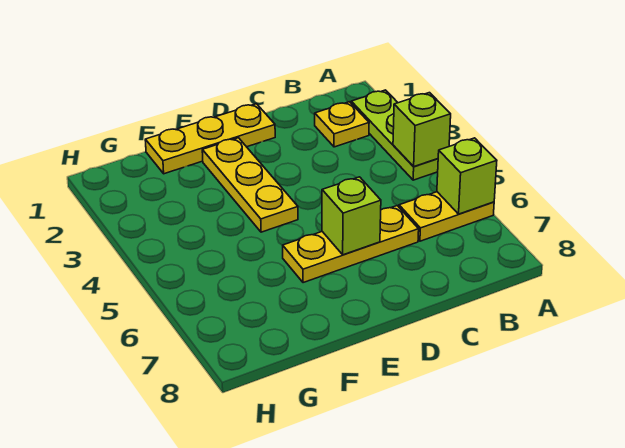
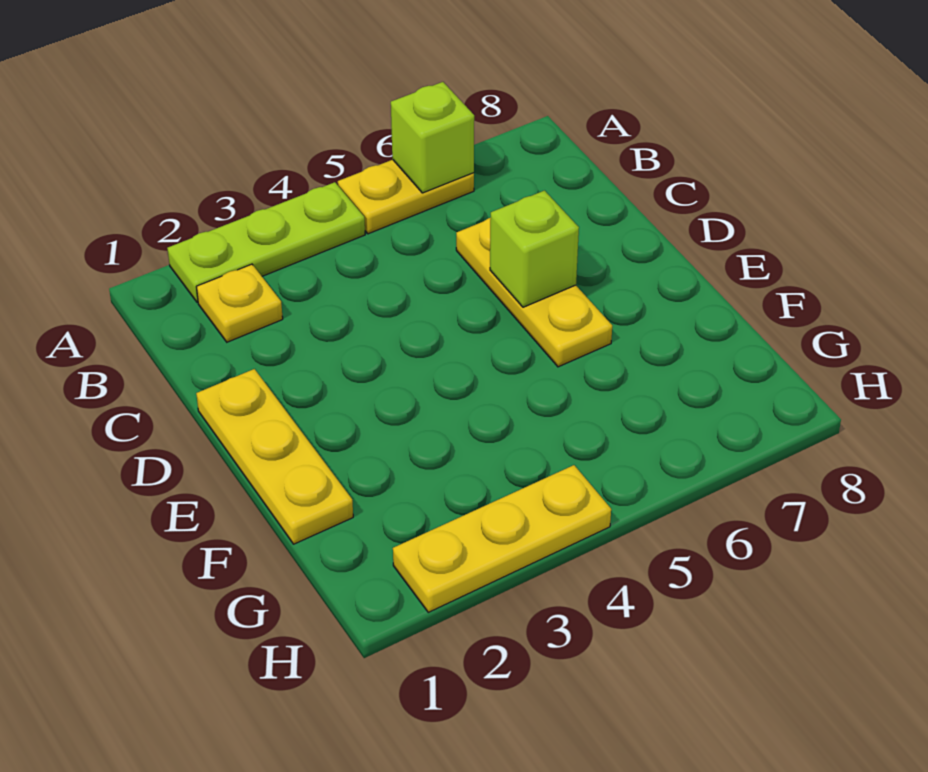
lime brick A4 level 2 -> none
yellow plate A6:B6 level 1 -> yellow plate A5:A6 level 1
yellow plate E2:E4 level 1 -> yellow plate H2:H4 level 1

